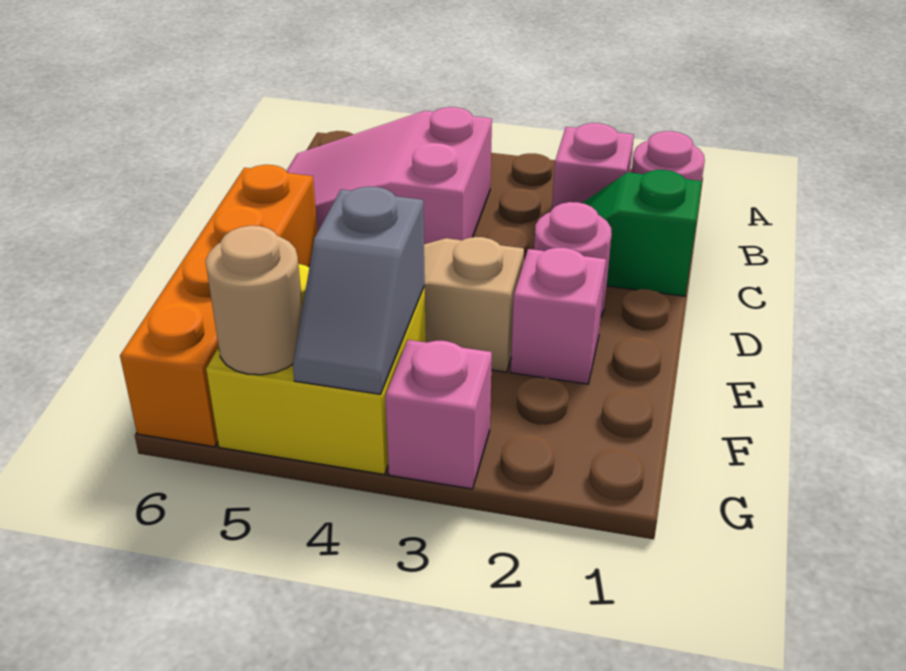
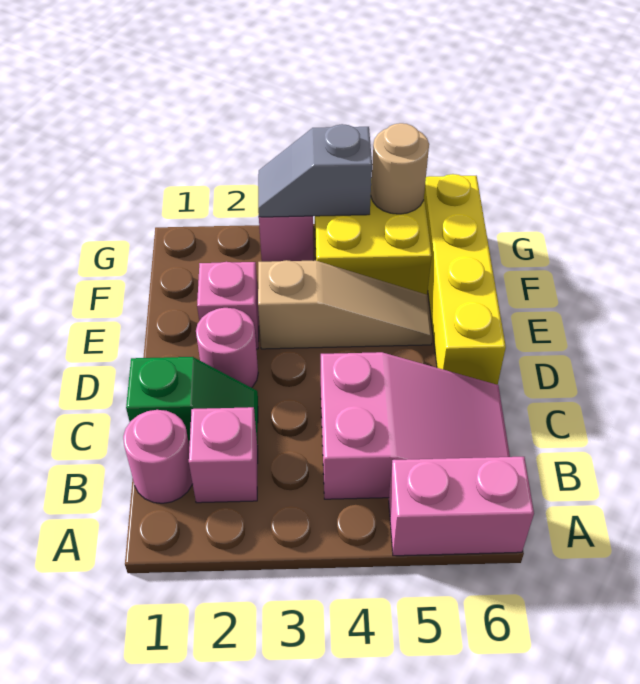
none -> pink brick A5:A6 level 1
orange brick D6:G6 level 1 -> yellow brick D6:G6 level 1
grey slope F4:G4 level 2 top F -> grey slope G3:G4 level 2 top 4

